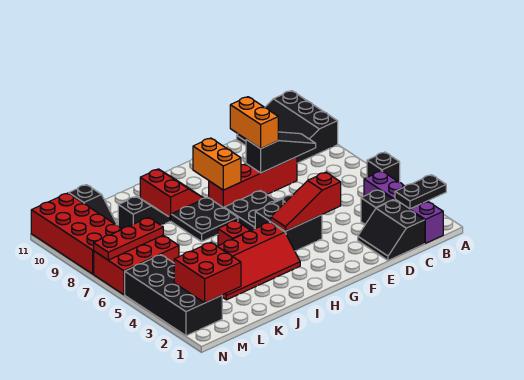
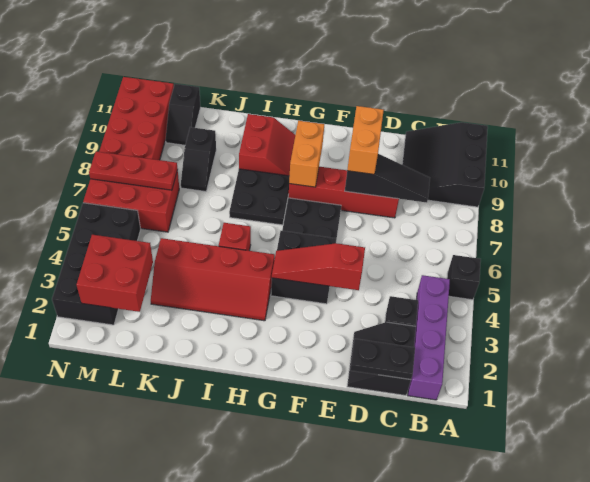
black plate A2:B2 level 2 -> black plate C1:D1 level 2
black slope J9:K9 level 1 top K -> black slope K8:K9 level 1 top 9

